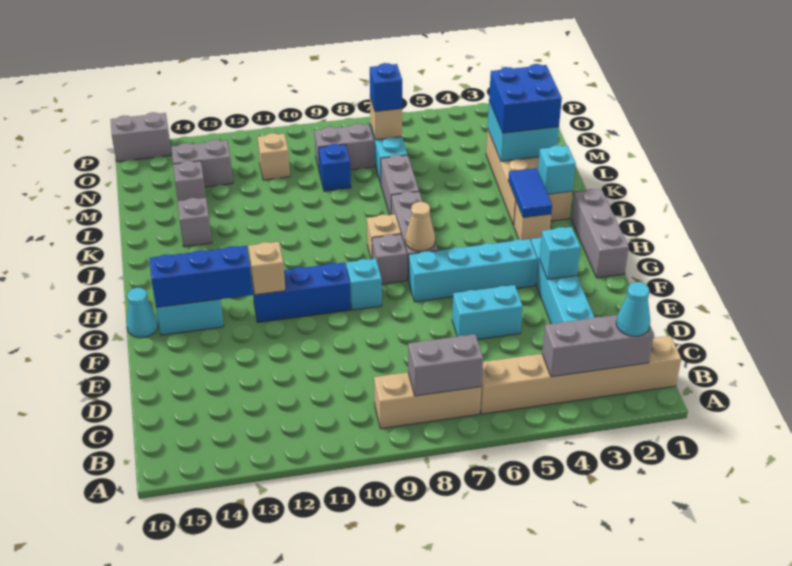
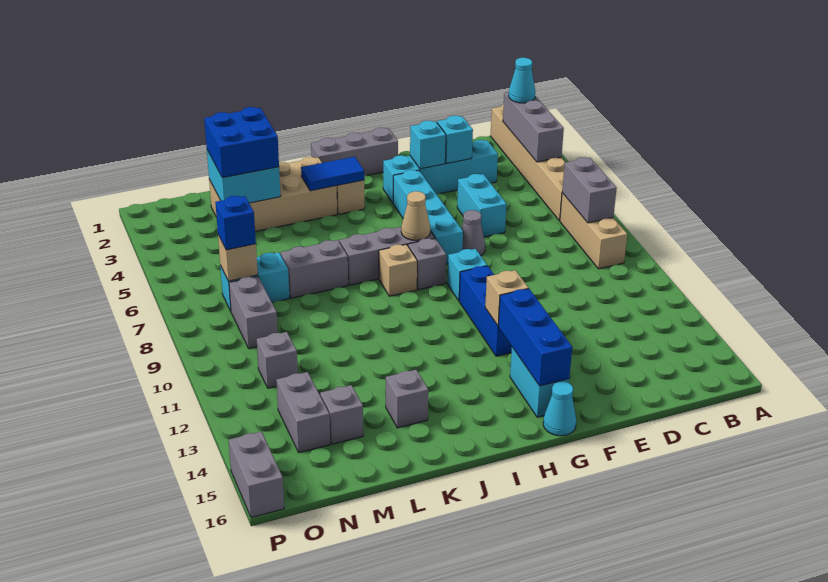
none -> grey cone F7 level 1
cyan brick J2 level 2 -> cyan brick E3 level 2
blue brick M9 level 1 -> none
tan brick N11 level 1 -> grey brick N11 level 1

